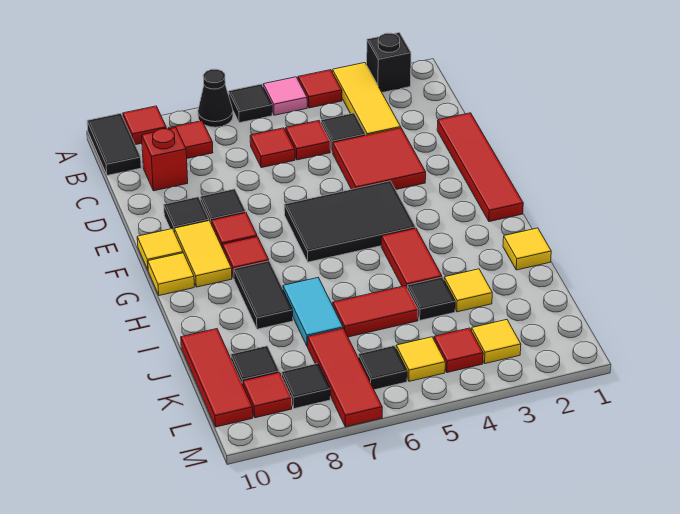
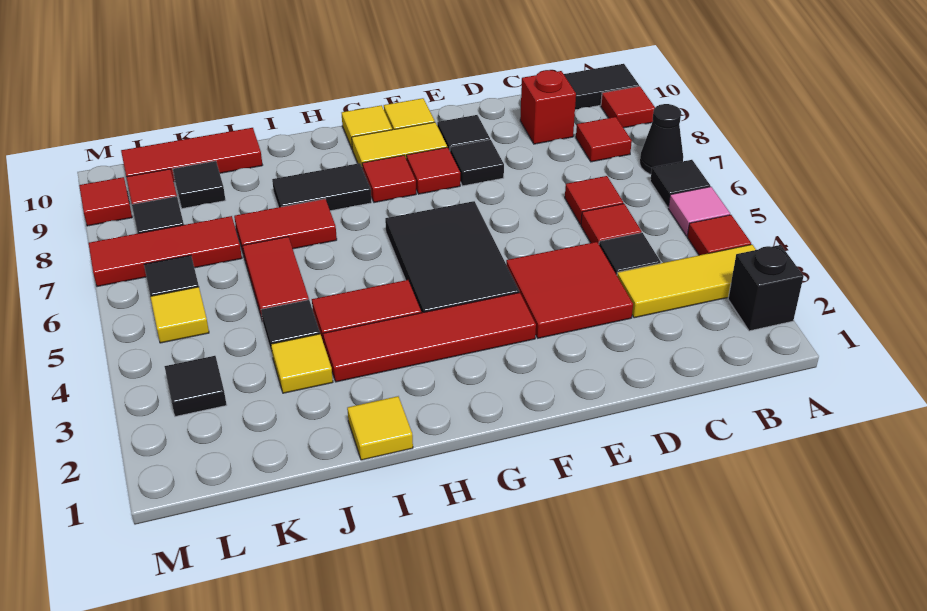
red tile D1:G1 level 1 -> red tile F3:I3 level 1
cyan tile I7:J7 level 1 -> red tile I7:J7 level 1
yellow tile L3 level 1 -> black tile L3 level 1
red tile L4 level 1 -> red tile M9 level 1

